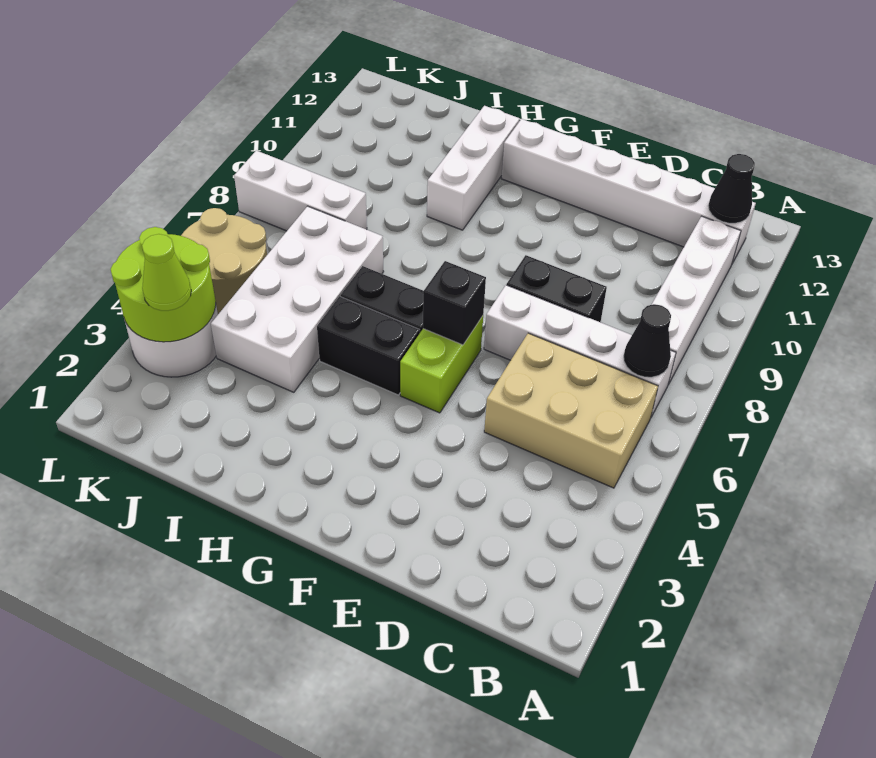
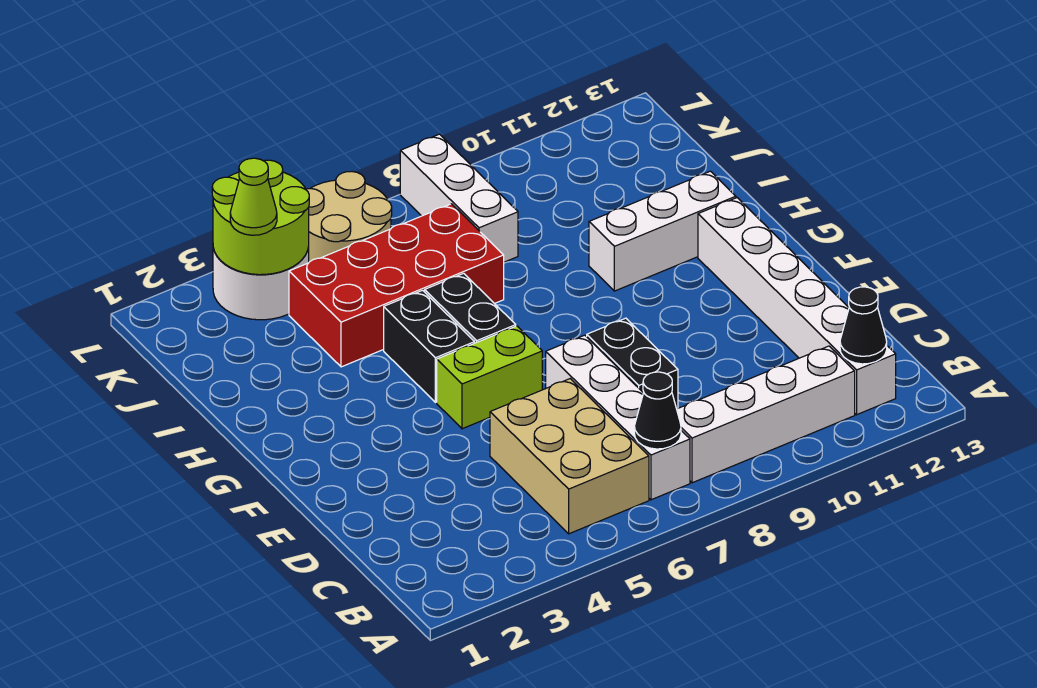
black brick F6 level 2 -> none
white brick I4:J7 level 1 -> red brick I4:J7 level 1

